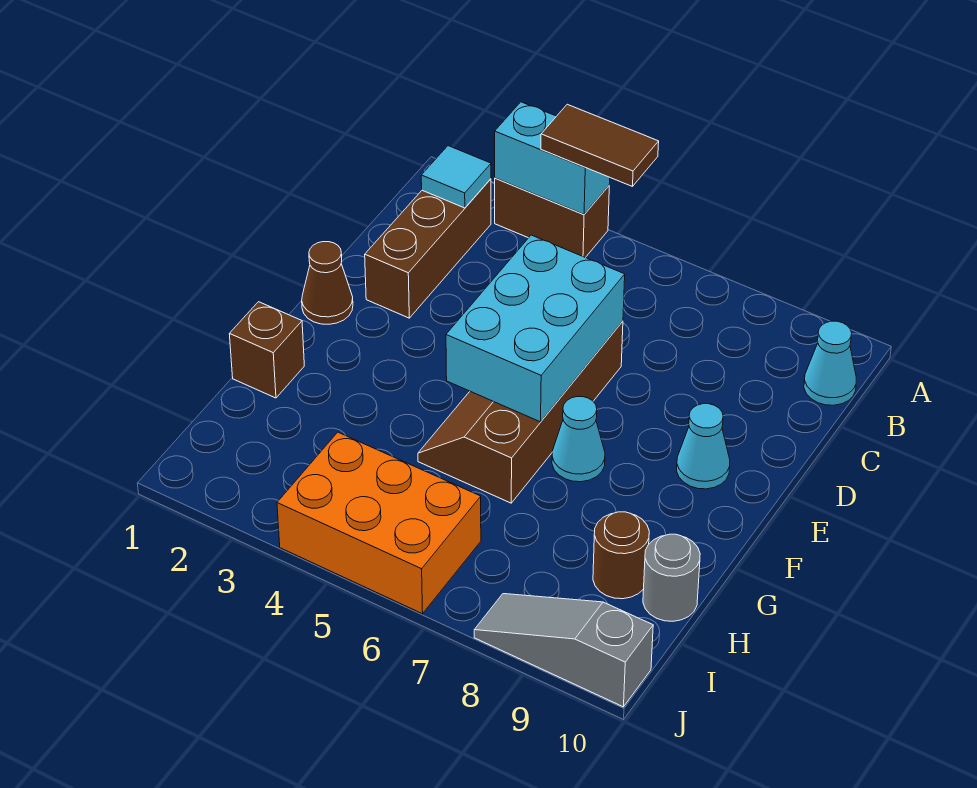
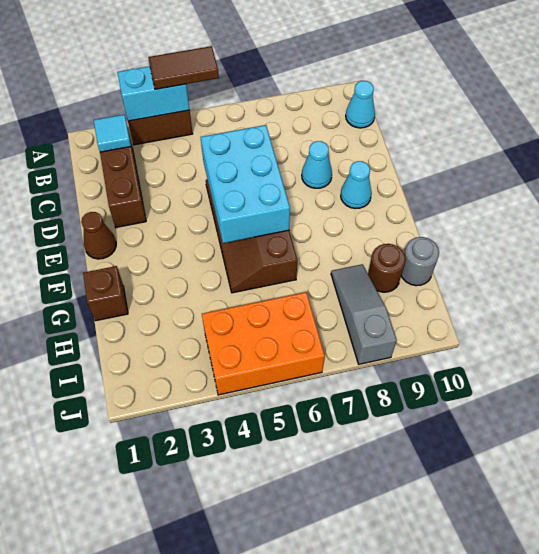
cyan cone F7 level 1 -> cyan cone D8 level 1
grey slope J8:J10 level 1 top 10 -> grey slope H8:J8 level 1 top J

